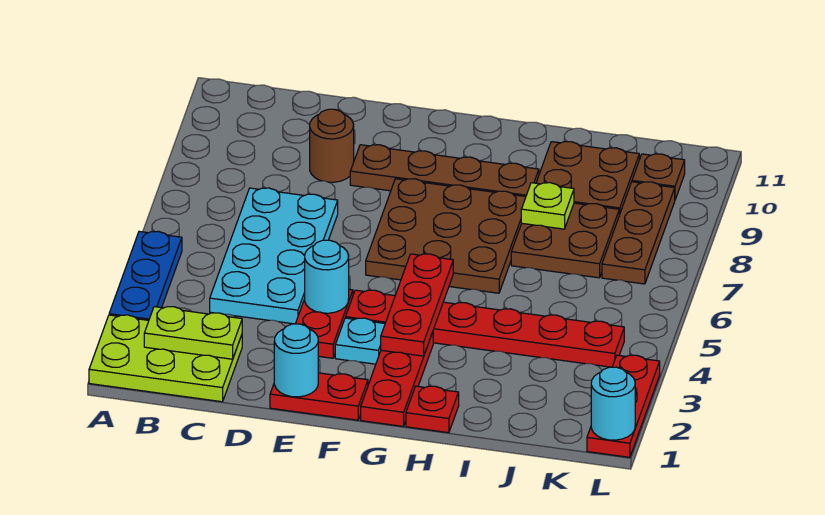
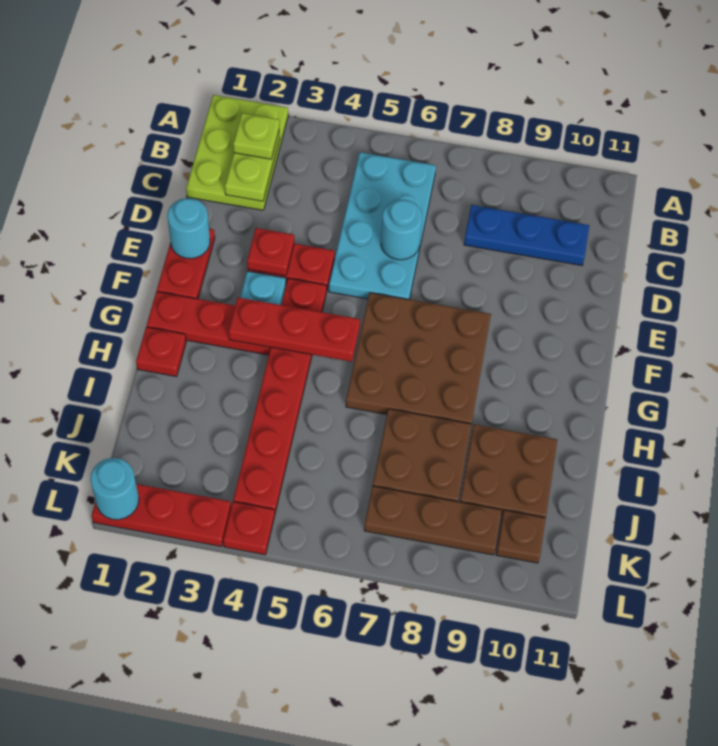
blue plate A3:A5 level 1 -> blue plate C8:C10 level 1
cyan plate C4:D7 level 1 -> cyan plate B5:E6 level 1
brown round brick D9 level 1 -> none
none -> red plate E3 level 2
cyan round brick E4 level 2 -> cyan round brick D6 level 2
brown plate E9:H9 level 1 -> none
lime plate I8 level 2 -> lime plate B2 level 3
none -> red plate L4 level 1

